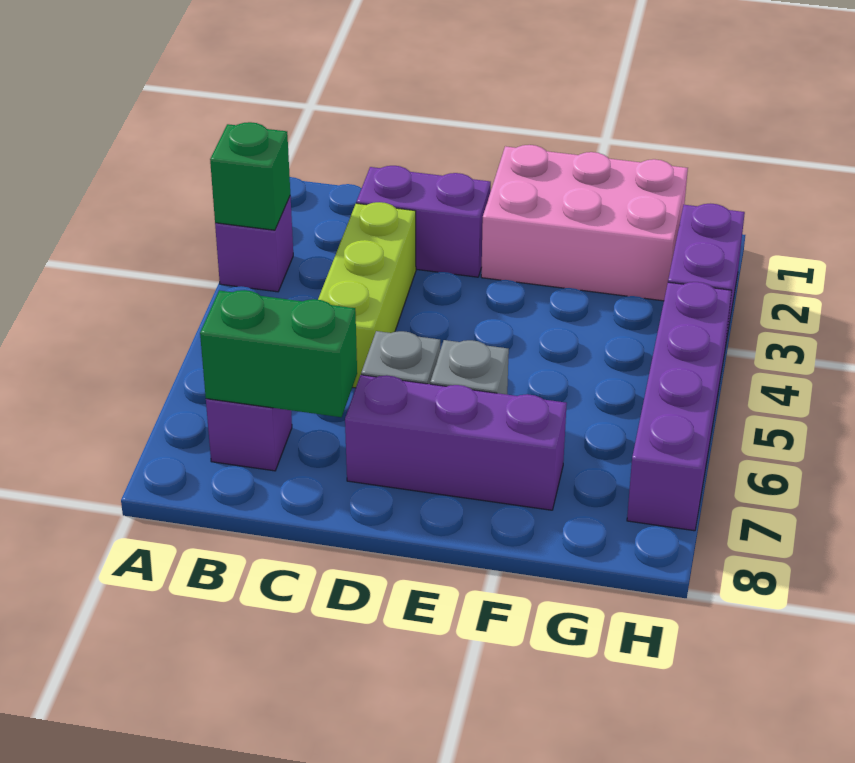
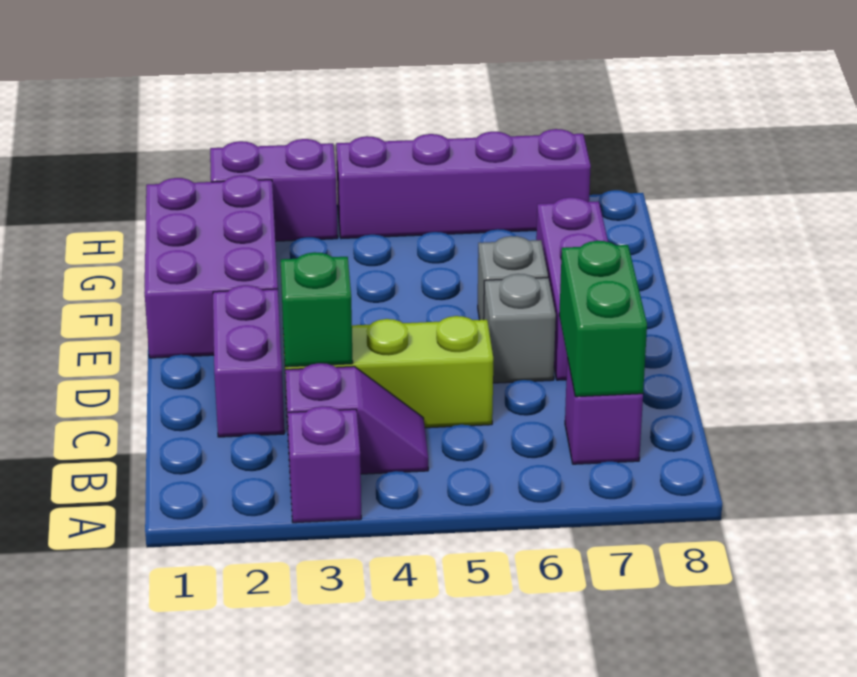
green brick A3 level 2 -> green brick C3 level 2
none -> purple slope B3:B4 level 1 top 3
pink brick E1:G2 level 1 -> purple brick E1:G2 level 1

